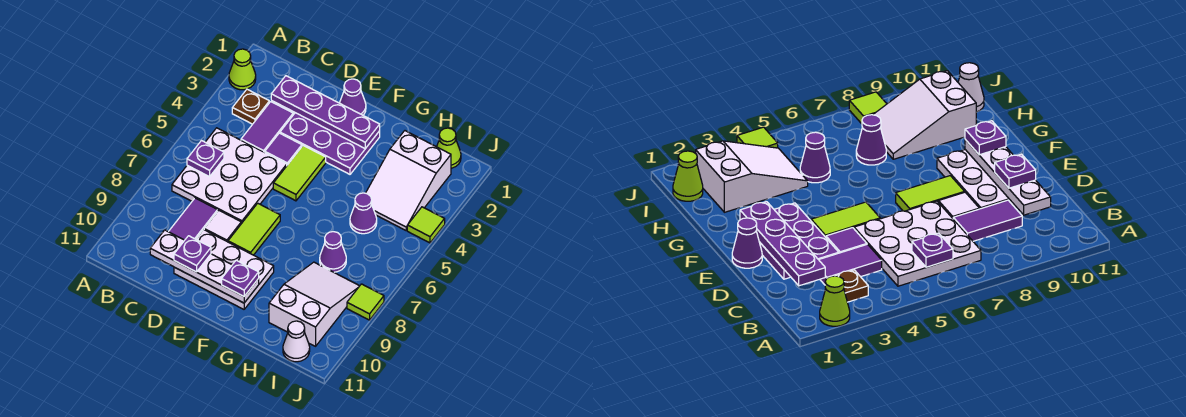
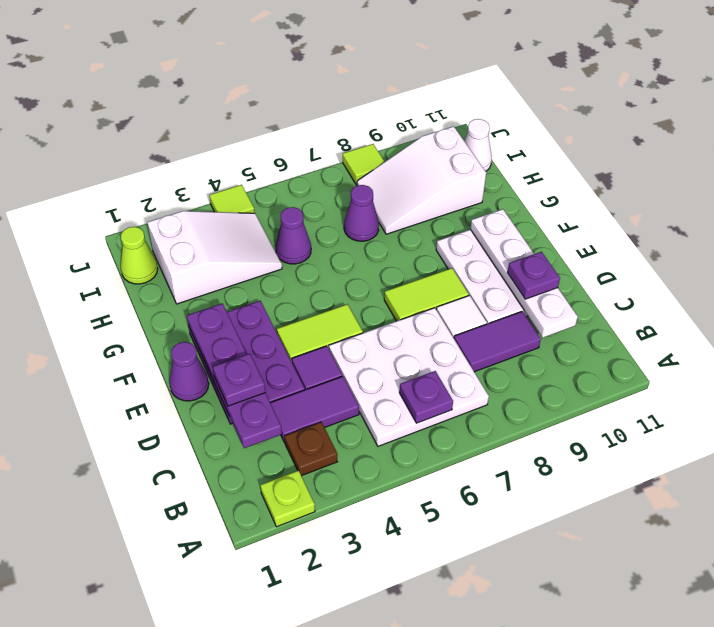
lime cone A2 level 1 -> lime plate A2 level 1
purple plate F10 level 3 -> purple plate D2 level 3

